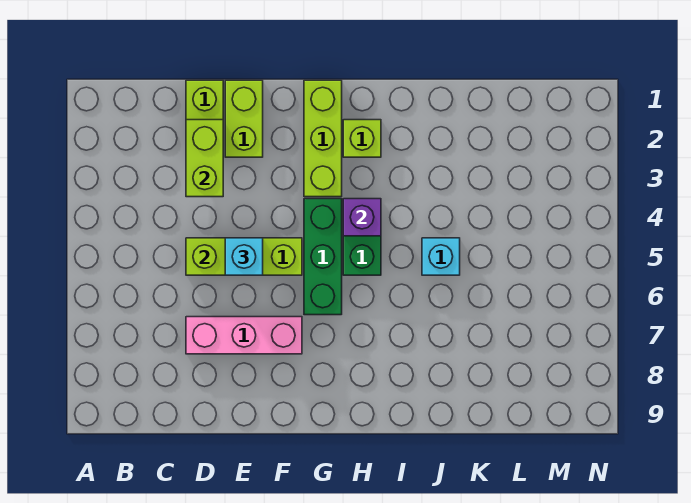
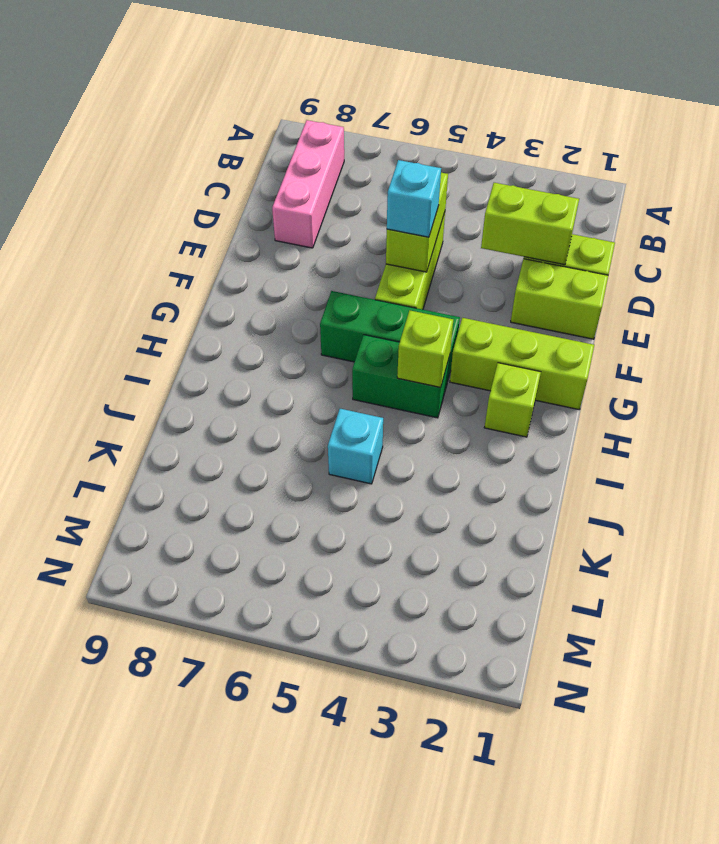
pink brick D7:F7 level 1 -> pink brick B8:D8 level 1
purple brick H4 level 2 -> lime brick H4 level 2

